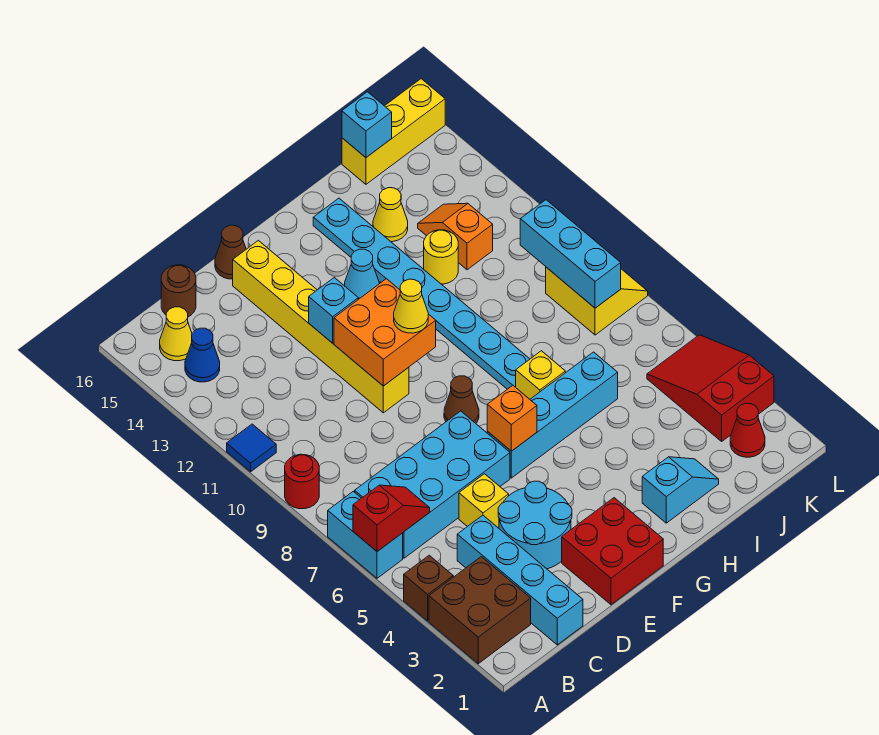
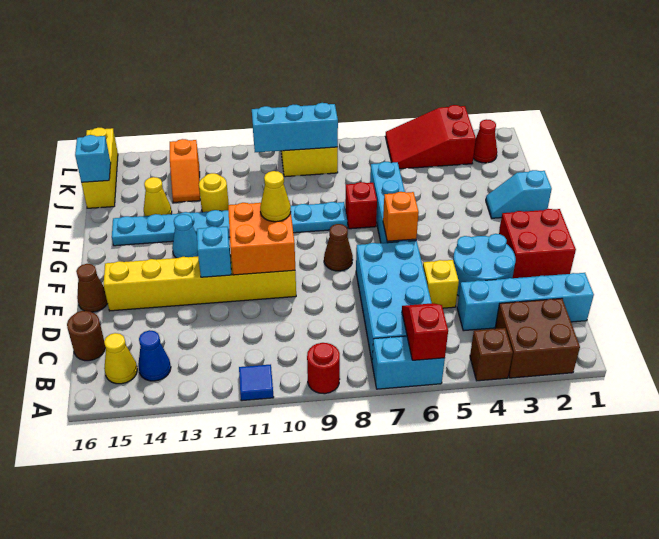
cyan slope H2:I2 level 1 top H -> cyan slope H1:H2 level 1 top 1
yellow brick H7 level 1 -> red brick H7 level 1
orange slope J12:J13 level 1 top 12 -> orange slope J13:K13 level 1 top K

